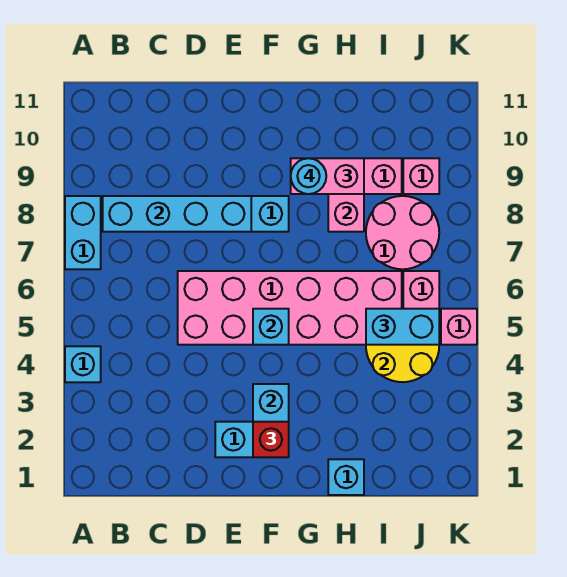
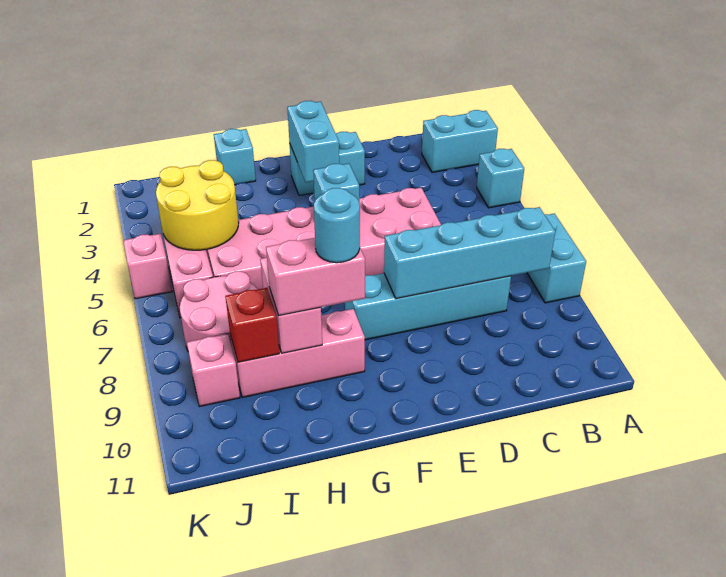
red brick F2 level 3 -> red brick I9 level 2
cyan brick I5:J5 level 3 -> cyan brick A2:B2 level 1

